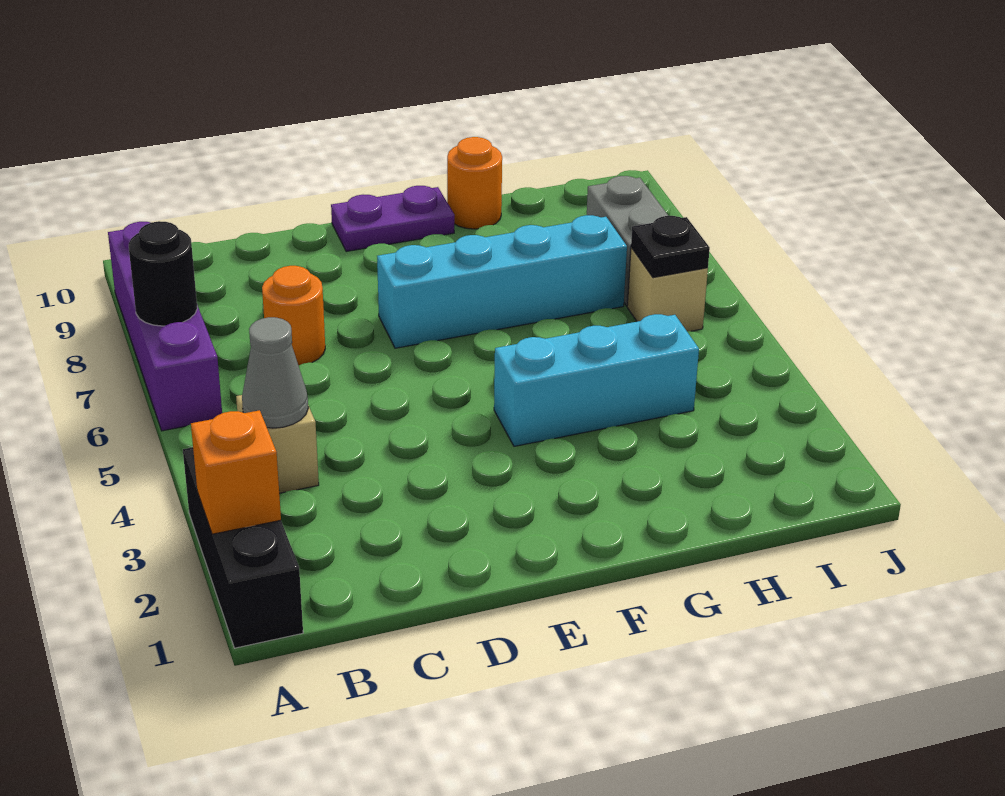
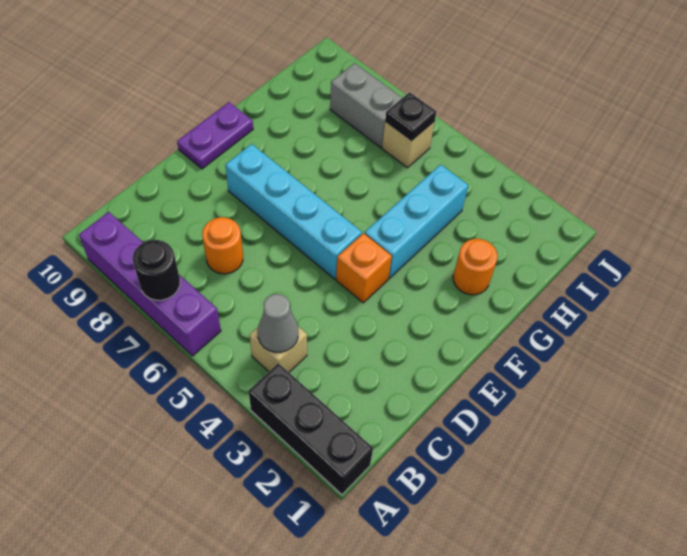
orange brick A2 level 2 -> orange brick E4 level 1
cyan brick E7:H7 level 1 -> cyan brick E5:E8 level 1
orange round brick G10 level 1 -> orange round brick G2 level 1

